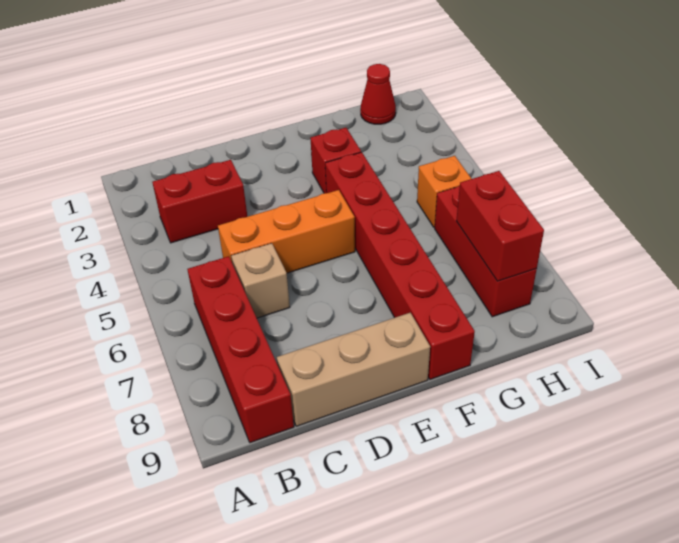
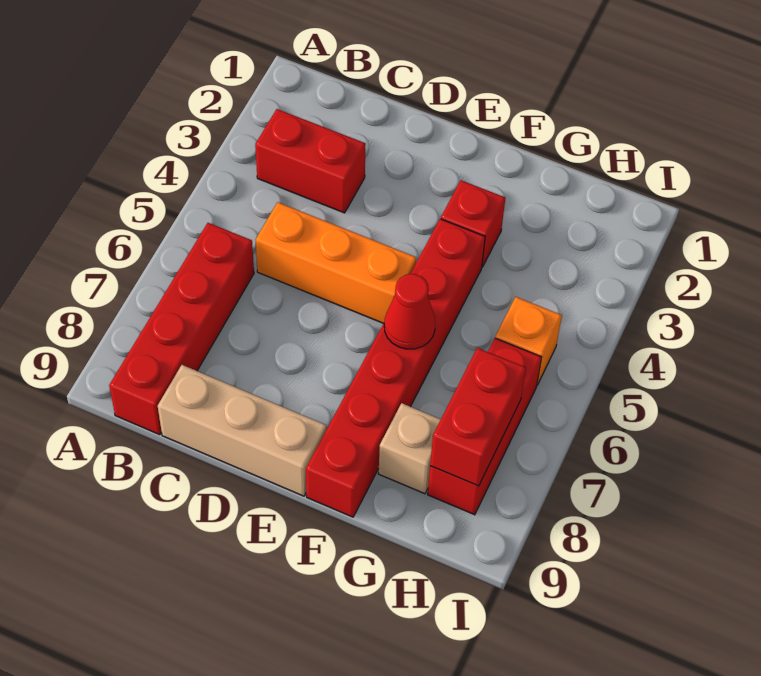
tan brick C6 level 1 -> tan brick G8 level 1
red cone H1 level 1 -> red cone F6 level 2

